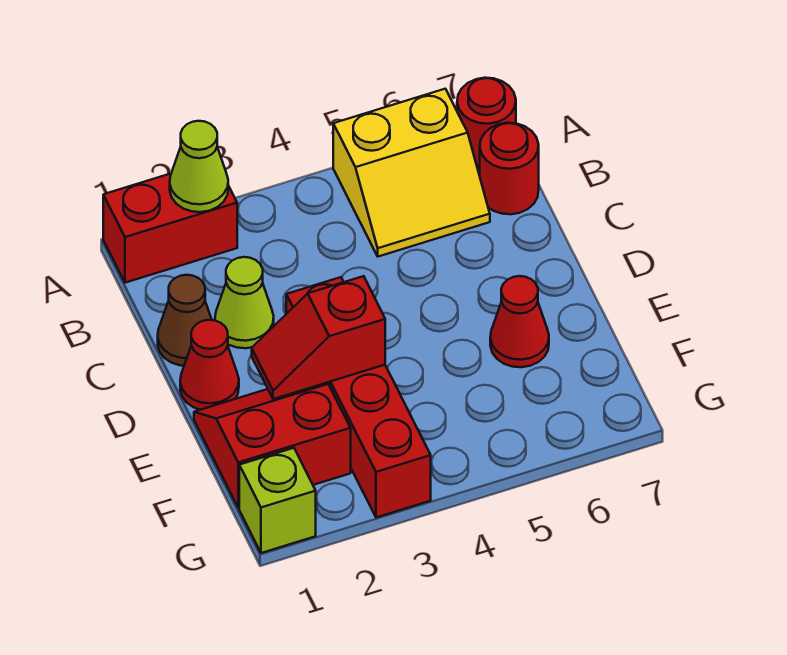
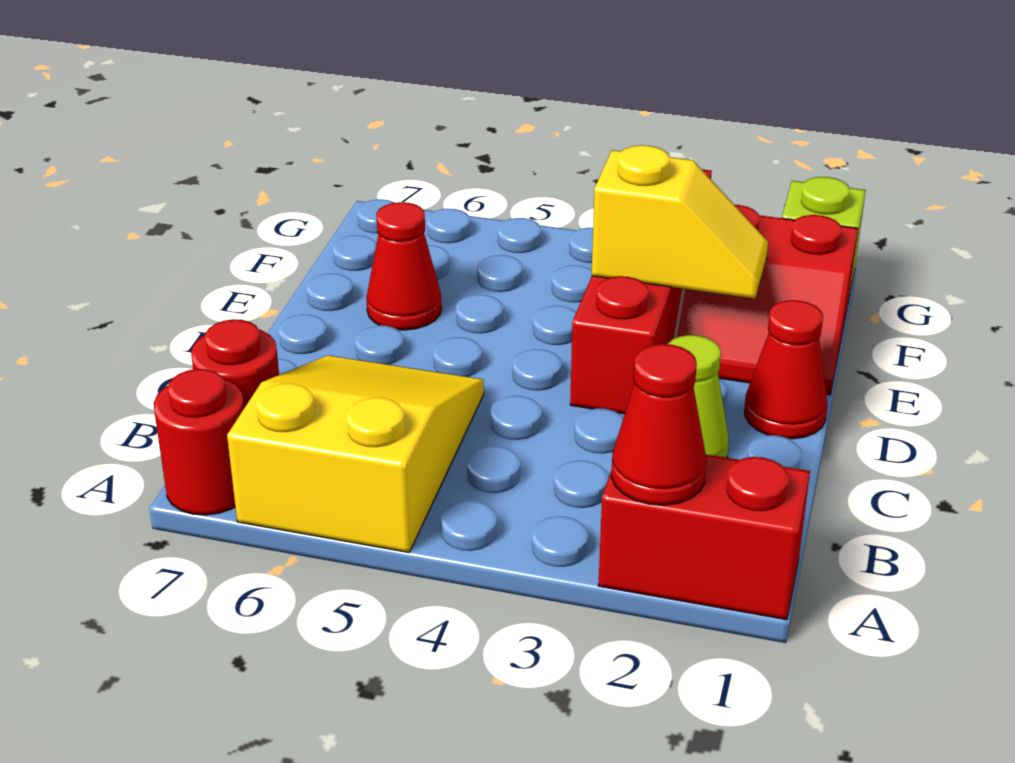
lime cone A2 level 2 -> red cone A2 level 2
yellow slope A5:B6 level 1 top A -> yellow slope A5:C6 level 1 top A
brown cone C1 level 1 -> none
red slope E2:E3 level 2 top 3 -> yellow slope E2:E3 level 2 top 3

